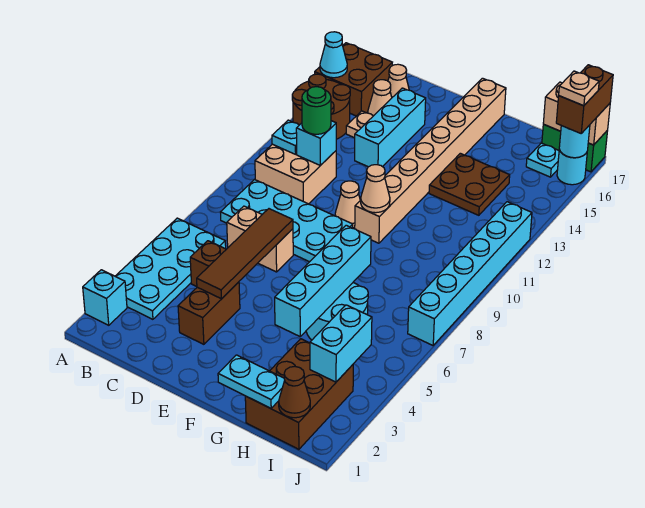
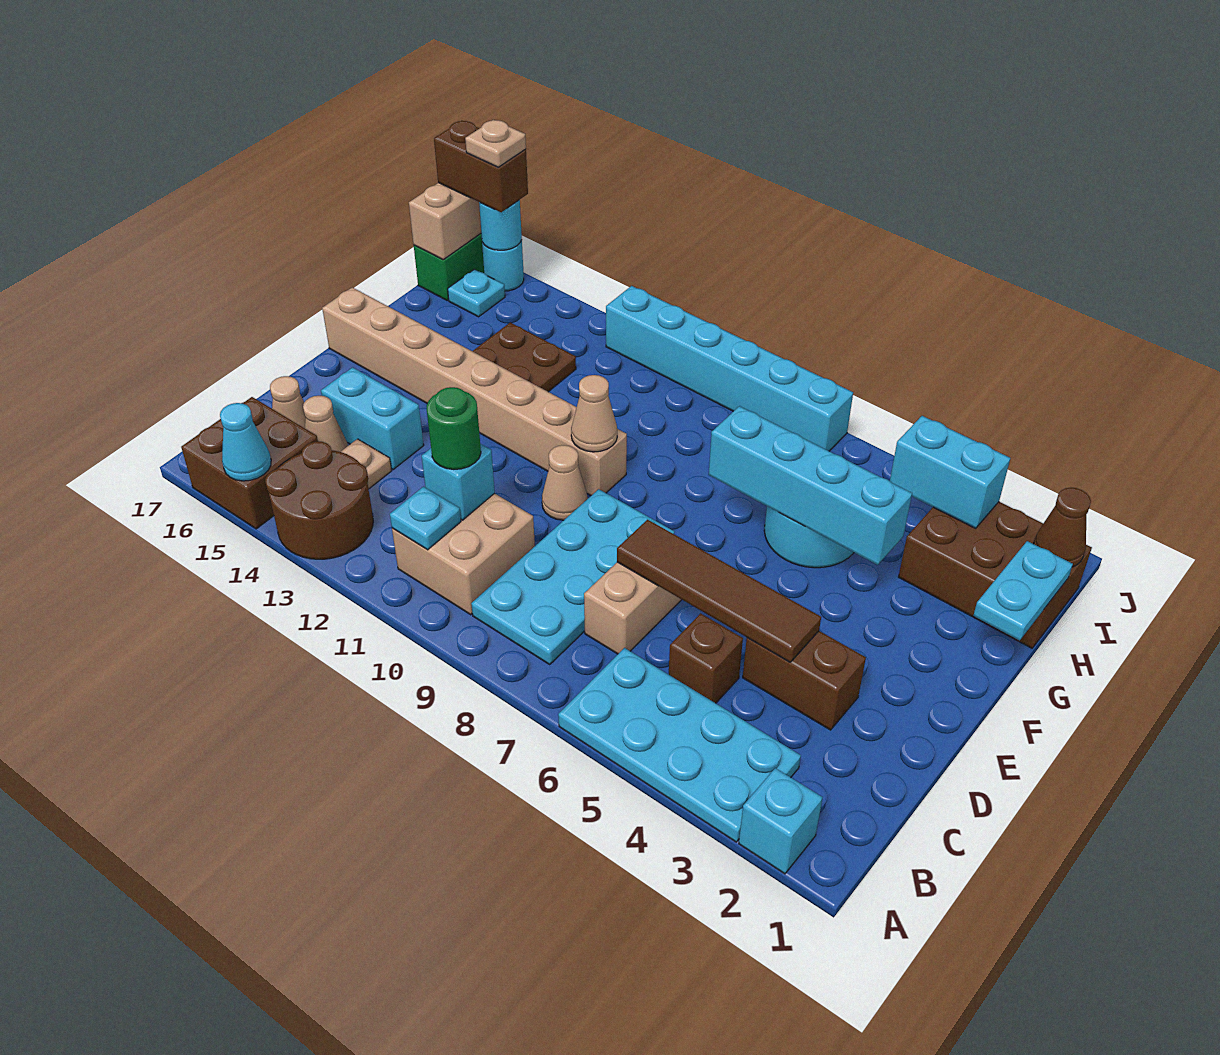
cyan brick D13:D15 level 1 -> cyan brick D14:D15 level 1

